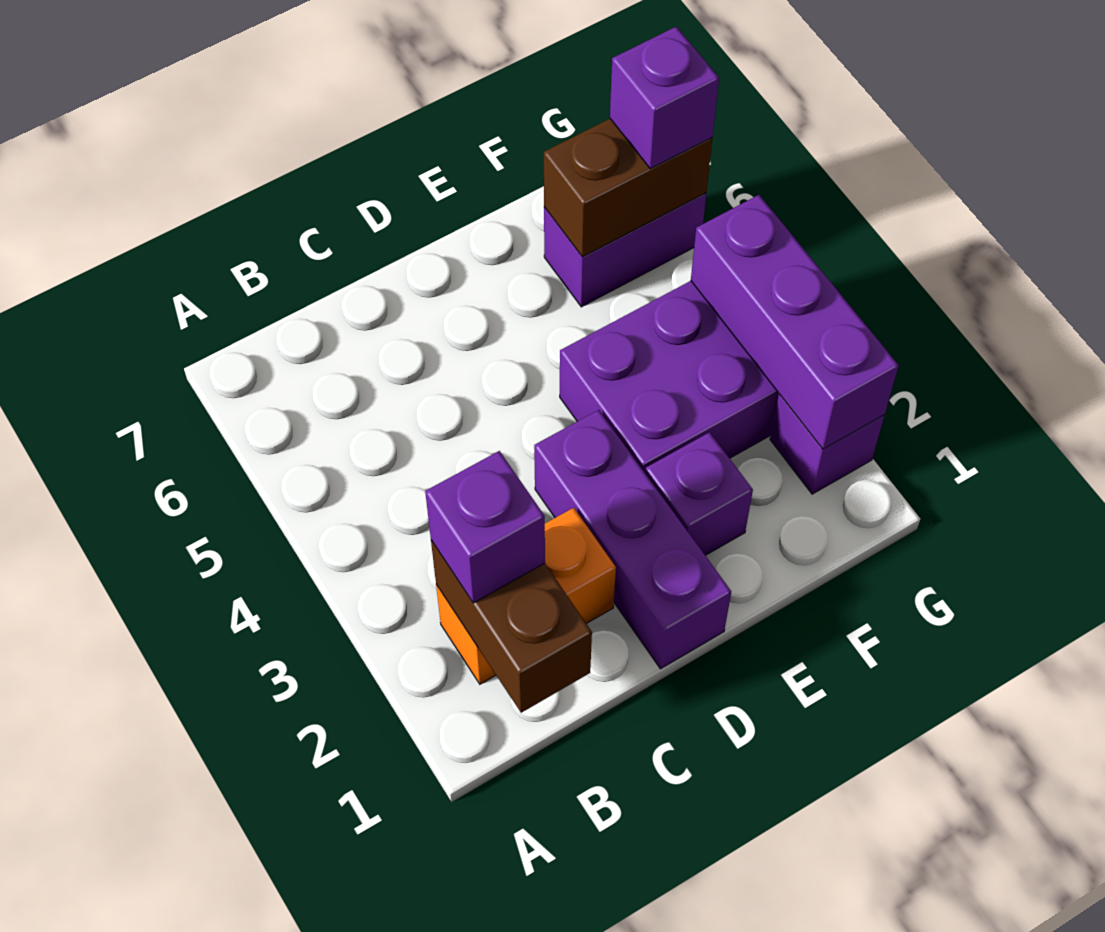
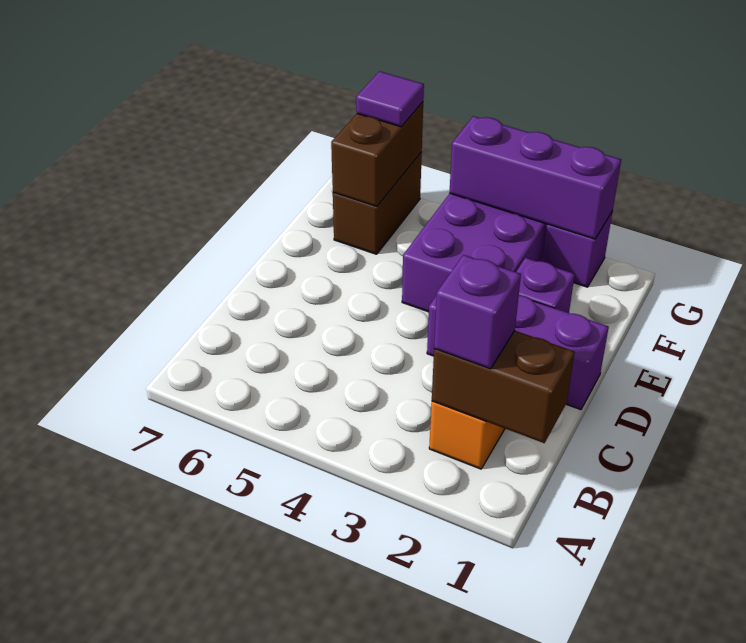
purple brick F6:G6 level 1 -> brown brick F6:G6 level 1
purple brick G6 level 3 -> purple tile G6 level 3

